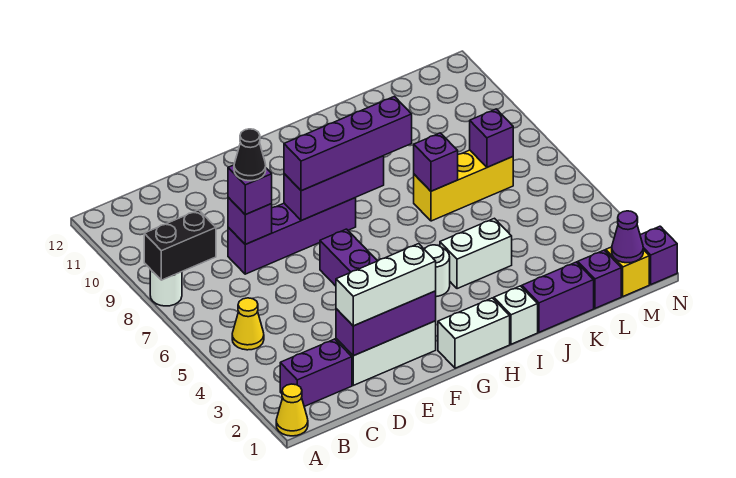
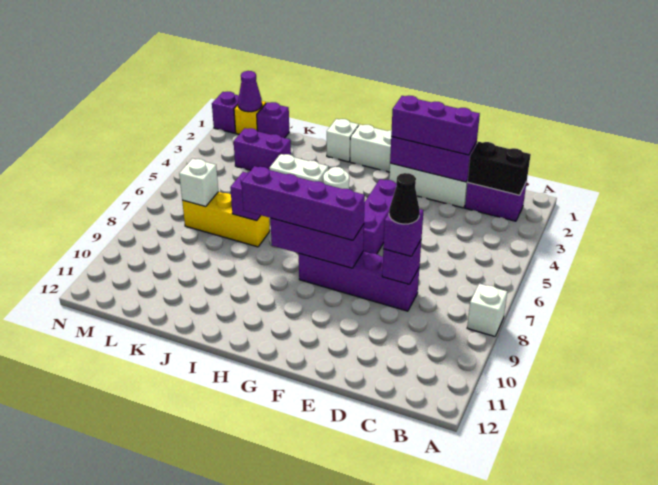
yellow cone A1 level 1 -> none
white round brick A8 level 1 -> white brick A8 level 1
black brick A8:B8 level 2 -> black brick B2:C2 level 2
yellow cone B5 level 1 -> none
white brick D2:F2 level 3 -> purple brick D2:F2 level 3
purple brick J1:K1 level 1 -> purple brick K3:L3 level 1
purple brick L7 level 2 -> white brick L7 level 2

